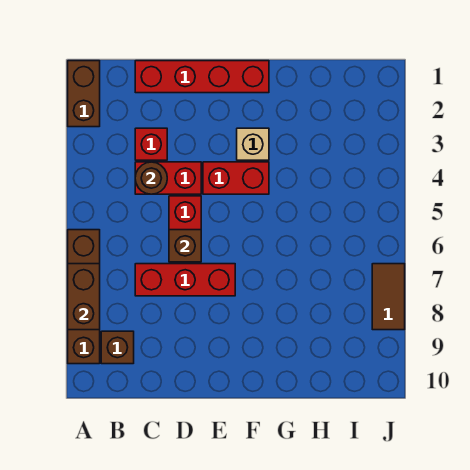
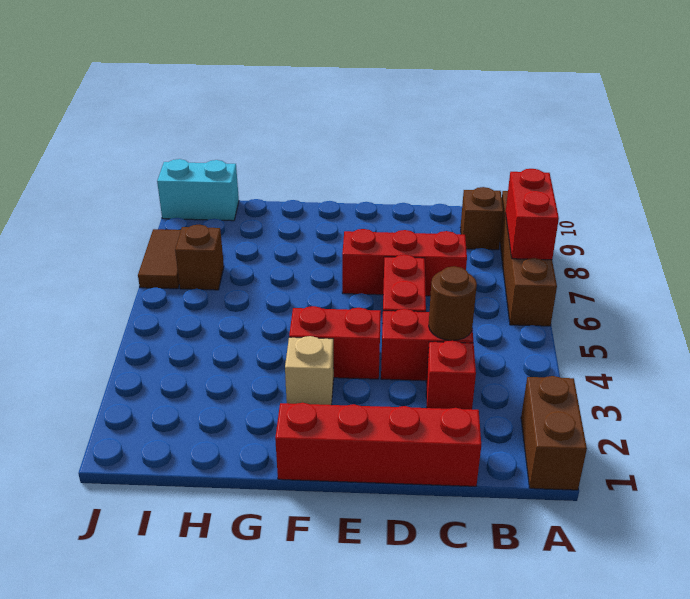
brown brick A7:A8 level 2 -> red brick A7:A8 level 2
brown brick D6 level 2 -> brown brick I7 level 1
none -> cyan brick I10:J10 level 1

